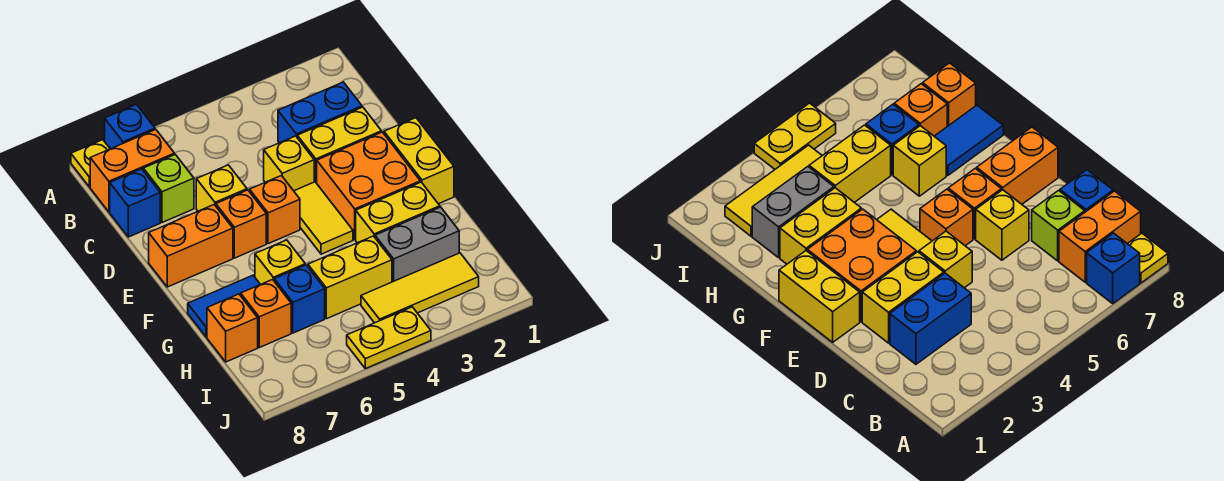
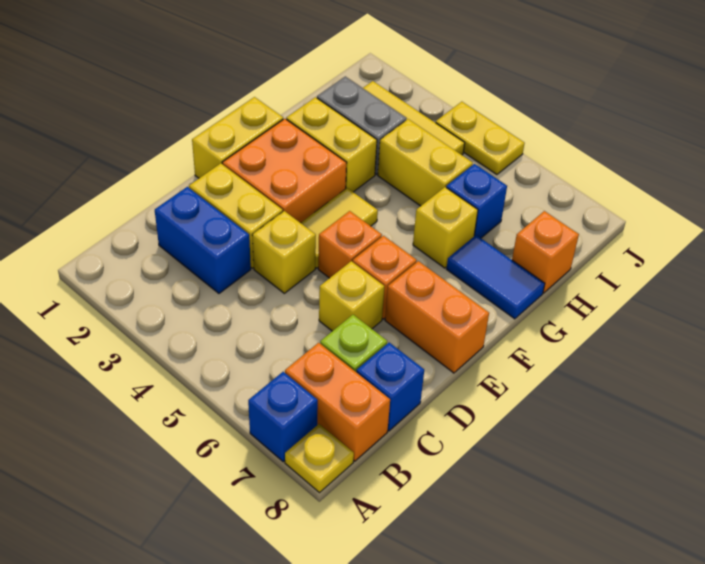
orange brick H7 level 1 -> none

